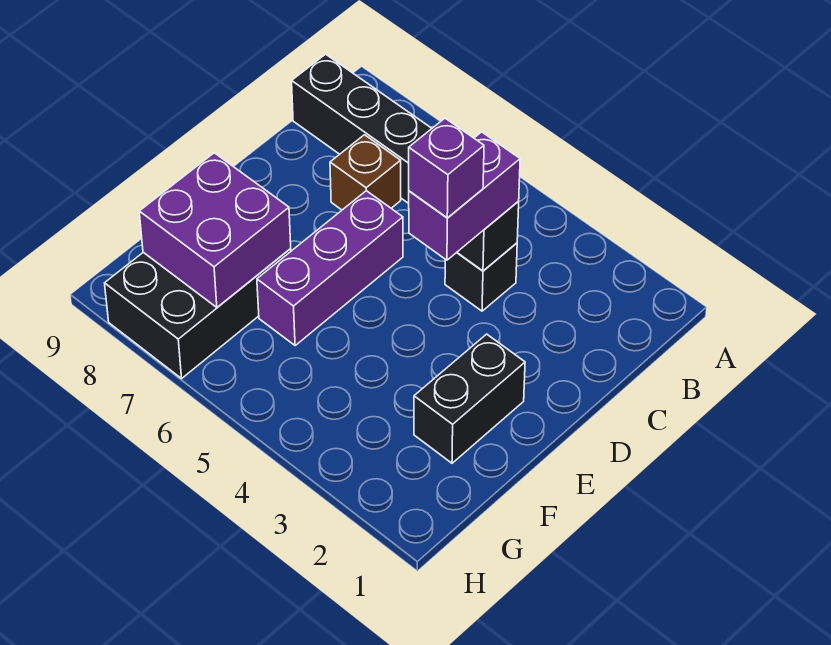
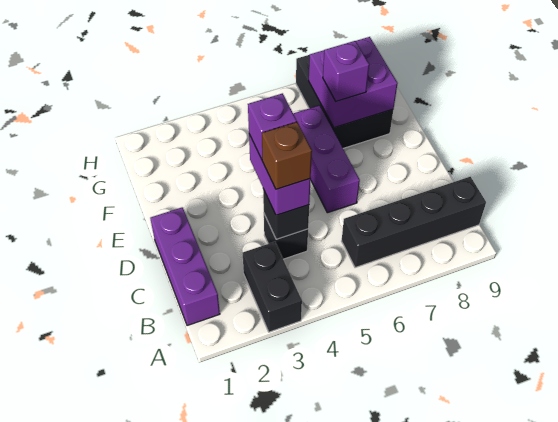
none -> purple brick B1:D1 level 1
brown brick C7 level 1 -> brown brick C4 level 4
black brick E2:F2 level 1 -> black brick A3:B3 level 1
none -> purple brick F7 level 3

